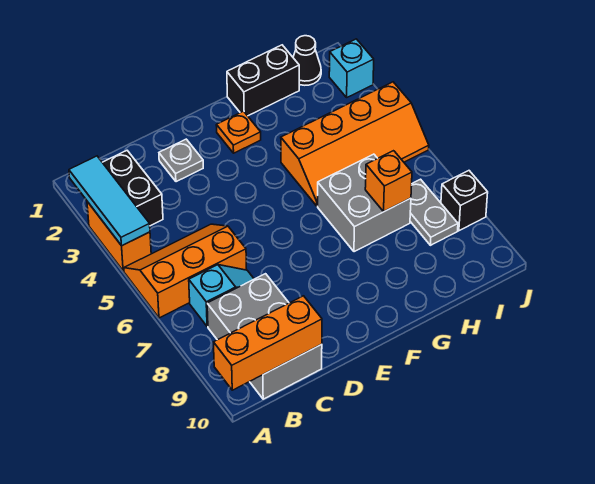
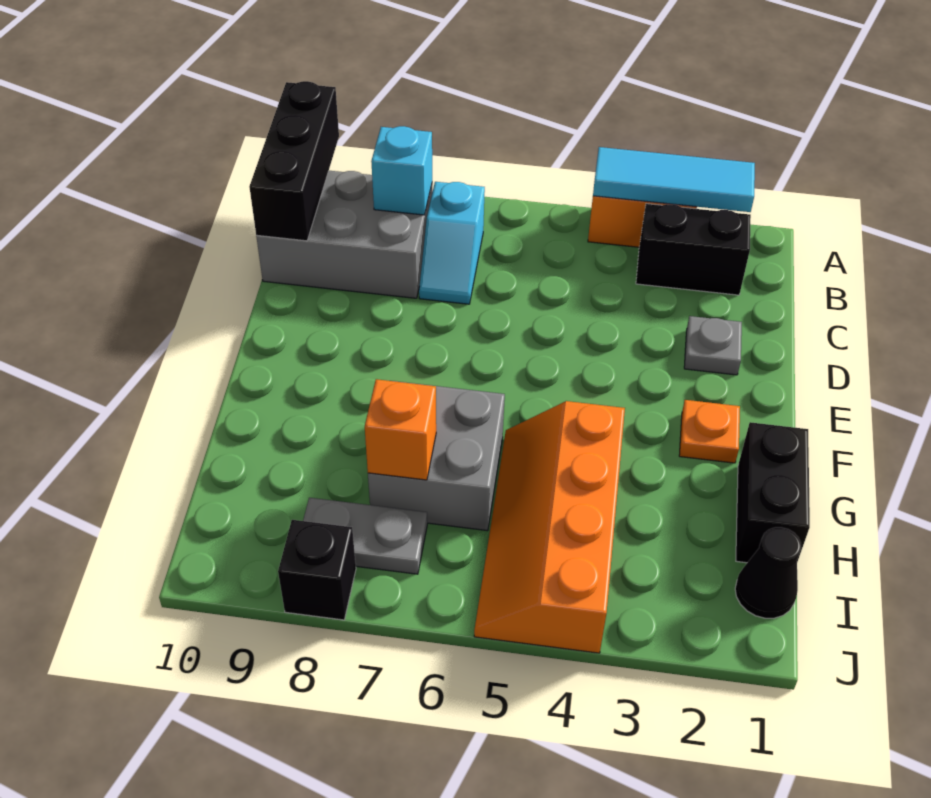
orange slope A5:C6 level 1 top 6 -> none
orange brick A10:C10 level 2 -> black brick A10:C10 level 2
cyan brick J2 level 1 -> cyan brick B8 level 2

